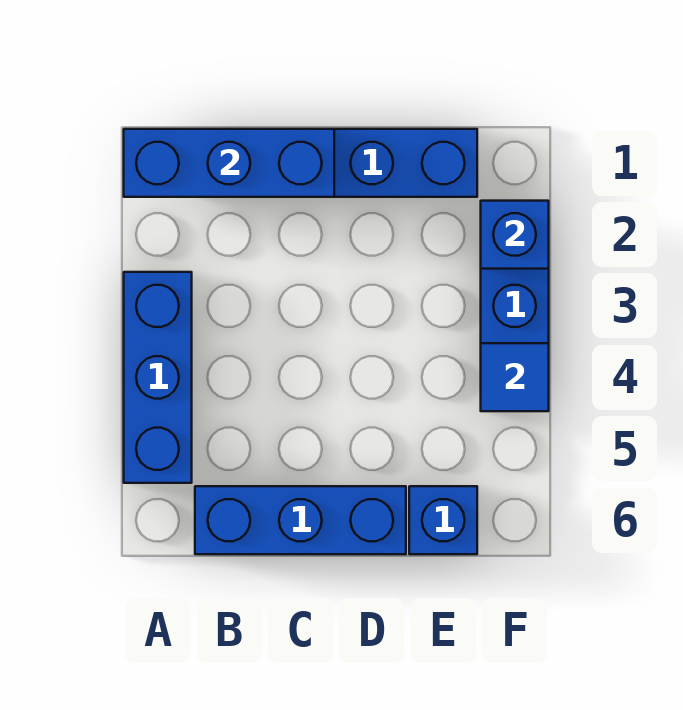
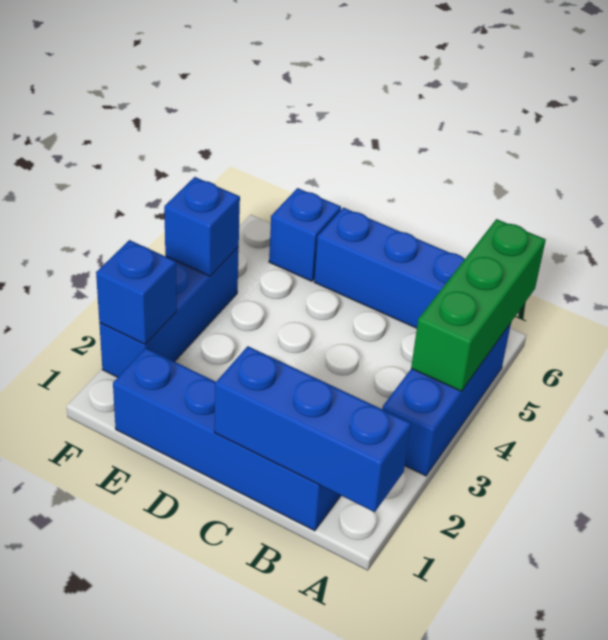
none -> green brick A4:A6 level 2
blue tile F4 level 2 -> blue brick F4 level 2

